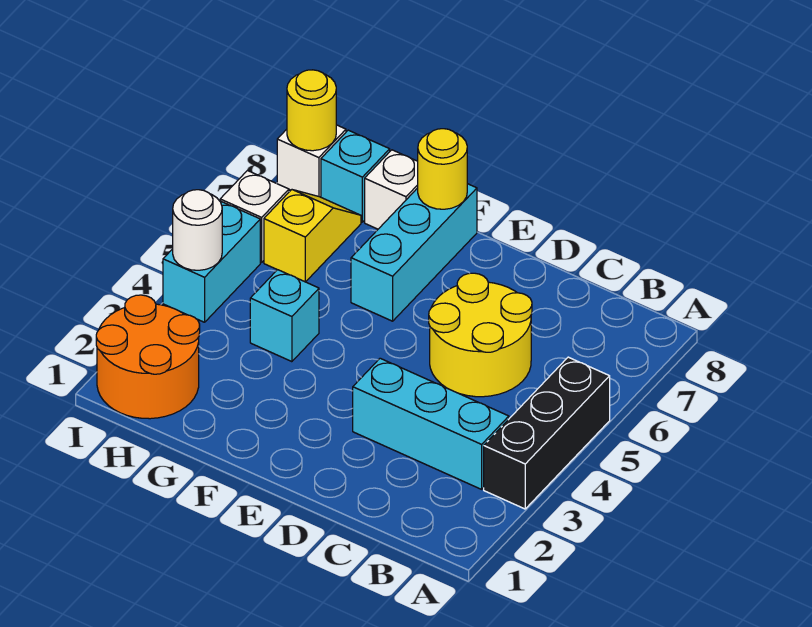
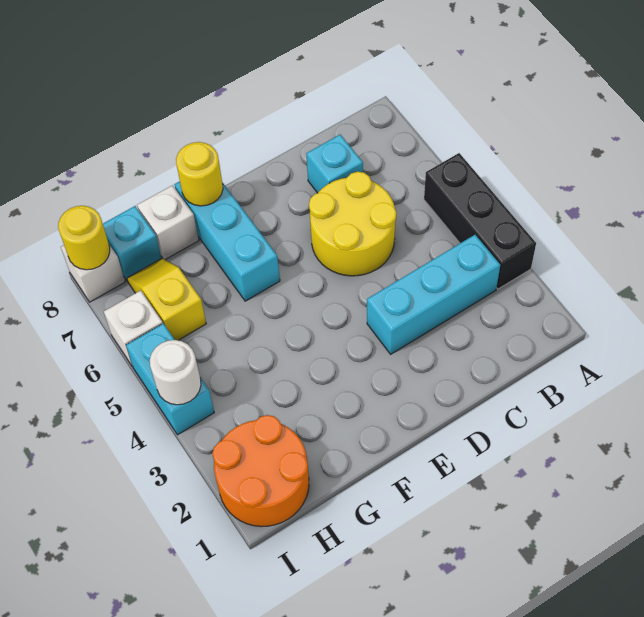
cyan brick G4 level 1 -> cyan brick C7 level 1

